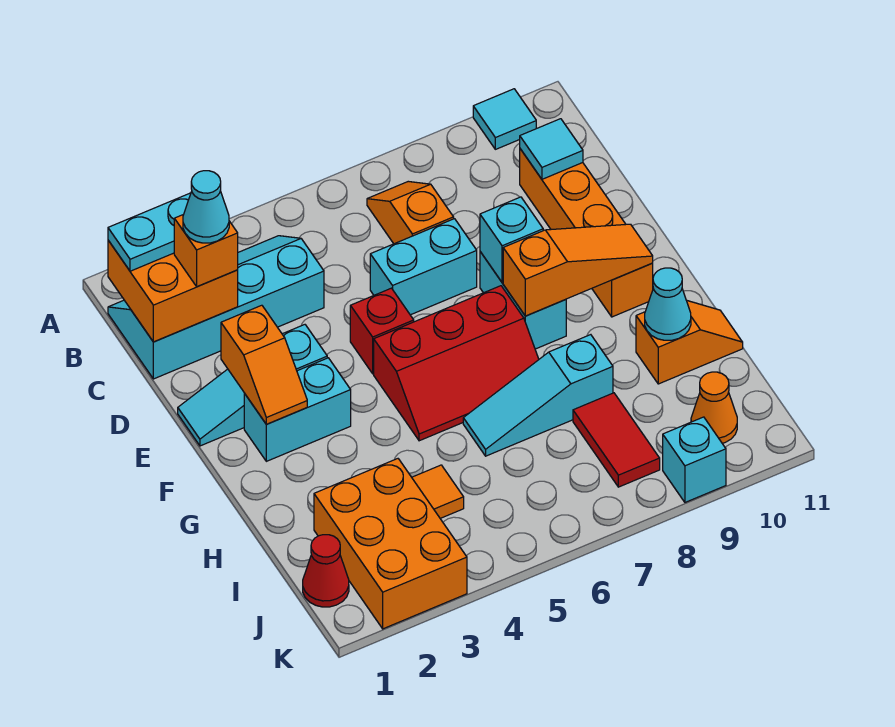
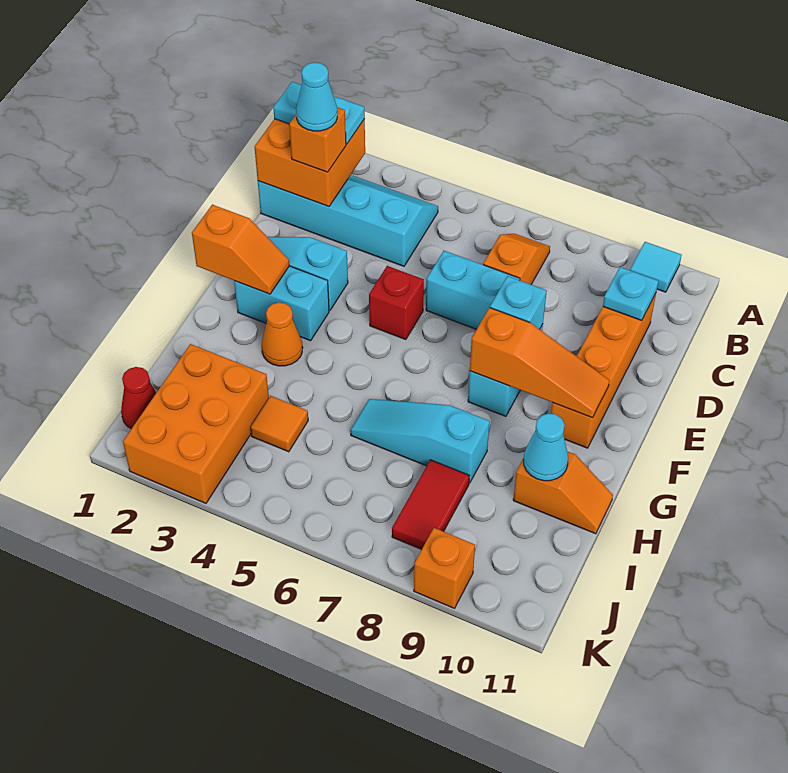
cyan tile C10 level 2 -> cyan plate C10 level 2
orange slope E2:F2 level 2 top E -> orange slope F1:F2 level 2 top 1
red slope F5:G7 level 1 top F -> none
orange cone J10 level 1 -> orange cone G3 level 1
cyan brick K9 level 1 -> orange brick K9 level 1

